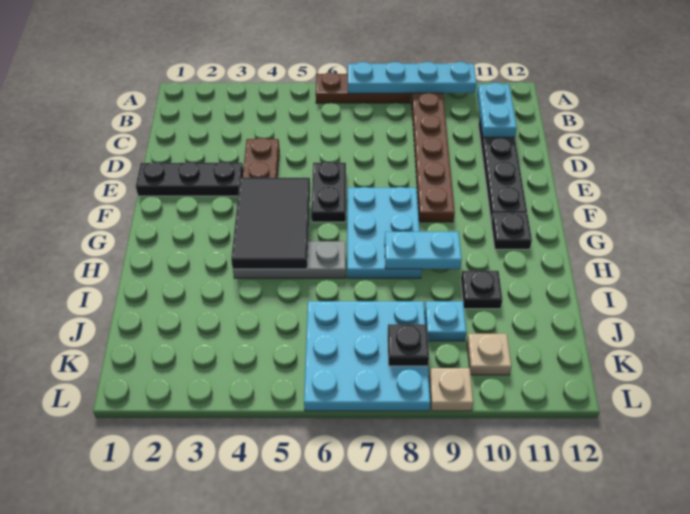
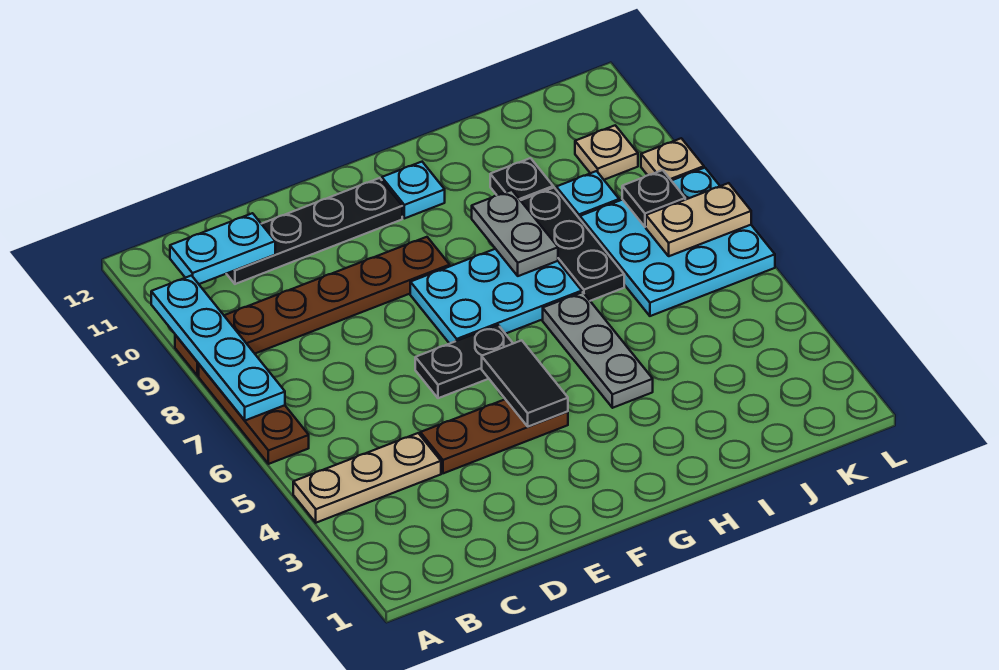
none -> tan plate A4:C4 level 1
black plate E1:E3 level 1 -> black plate I7:I9 level 1
black tile F4:H5 level 2 -> black tile F4:F5 level 2
black plate G11 level 1 -> cyan plate G11 level 1
cyan plate H8:H9 level 2 -> grey plate H8:H9 level 2
none -> tan plate K7:L7 level 2

